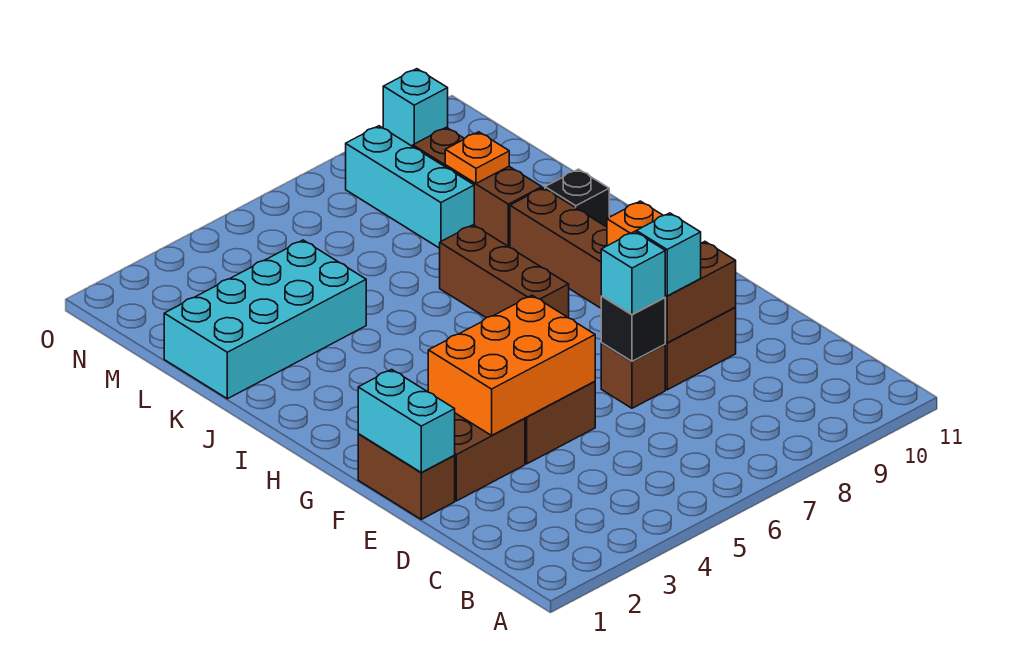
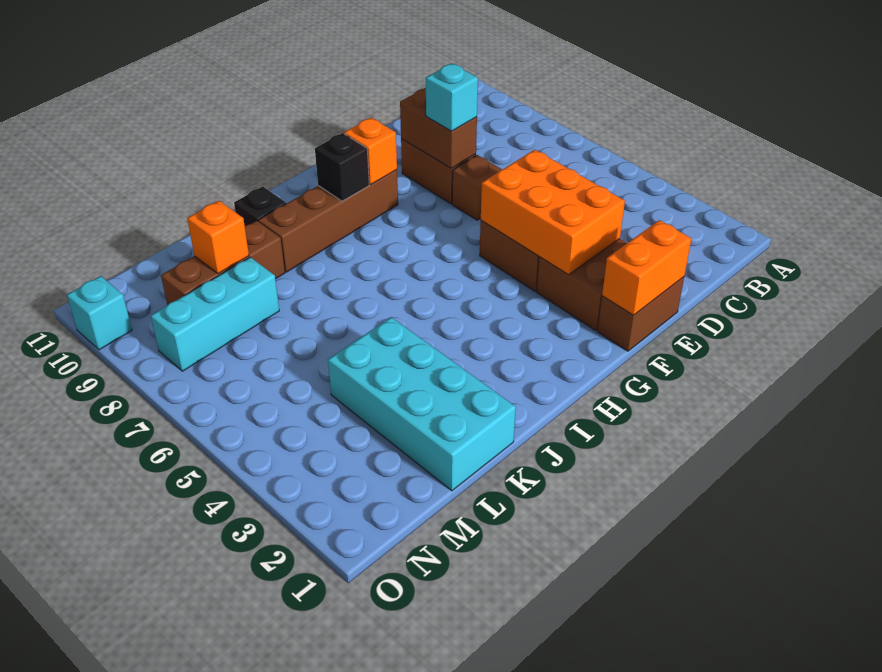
cyan brick E1:F1 level 2 -> orange brick E1:F1 level 2
black brick E7 level 2 -> black brick H9 level 2
cyan brick E7 level 3 -> none
brown brick H7:J7 level 1 -> none
orange plate L9 level 2 -> orange brick L9 level 2

